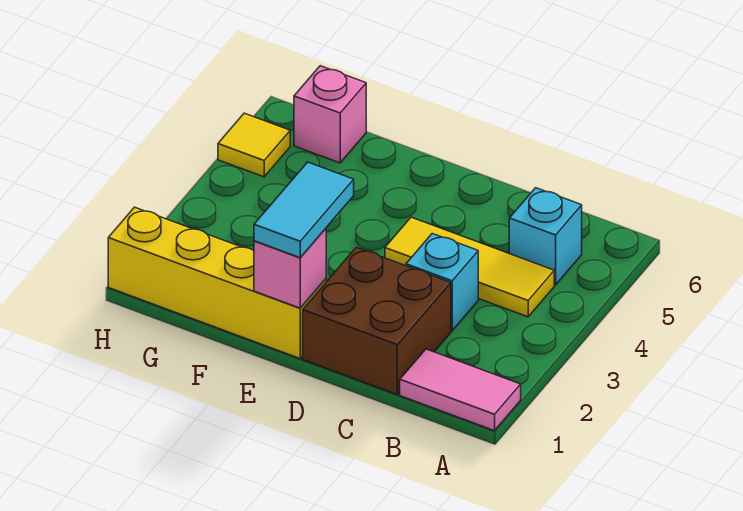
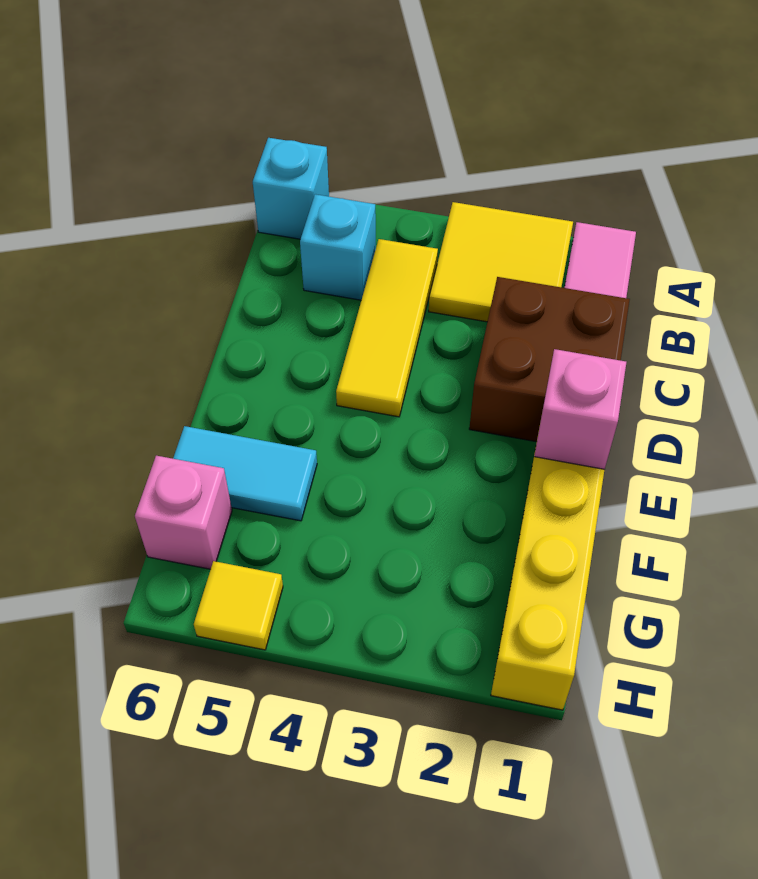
none -> yellow tile A2:B3 level 1
cyan brick C3 level 1 -> cyan brick A6 level 1
cyan tile E1:E2 level 3 -> cyan tile F5:F6 level 1

